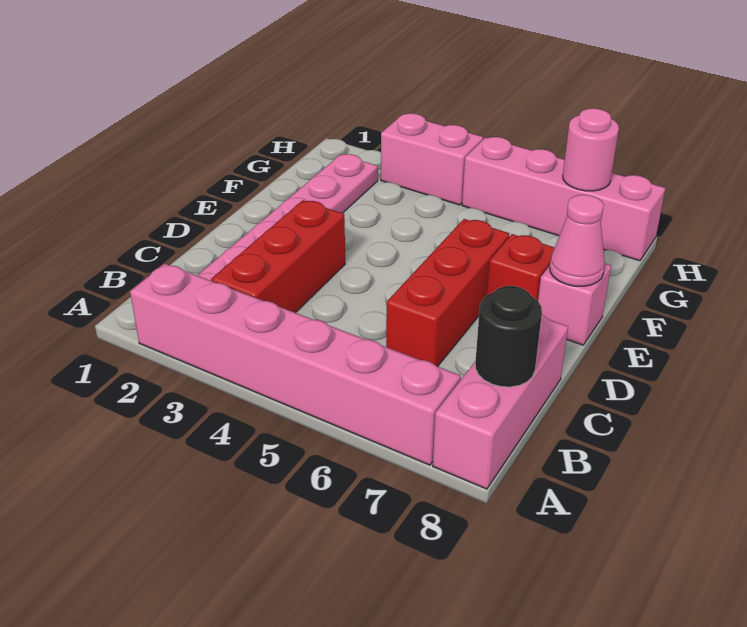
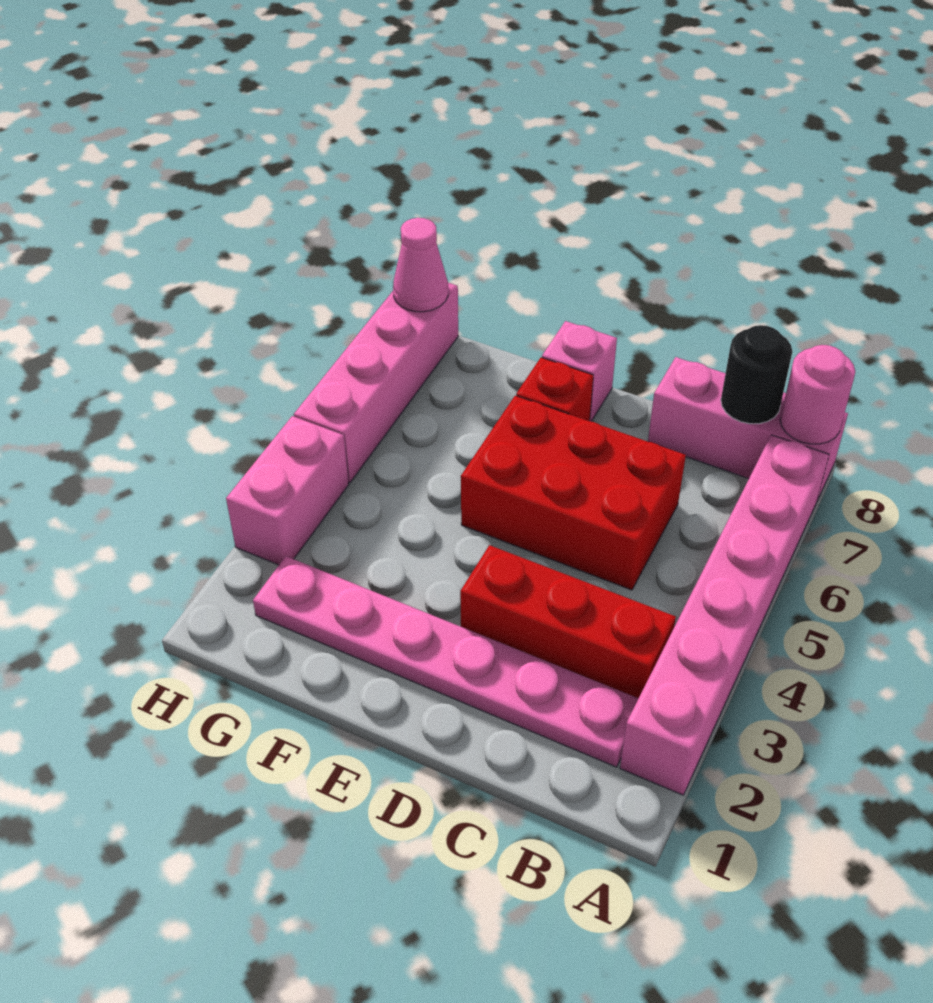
red brick C6:E6 level 1 -> red brick C5:E6 level 1
pink cone E8 level 2 -> pink cone H8 level 2
pink round brick H7 level 2 -> pink round brick A8 level 2

